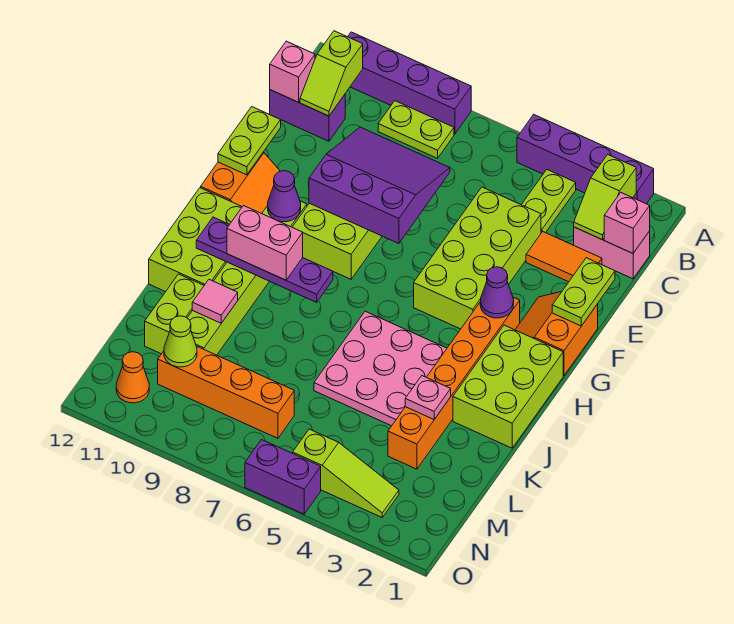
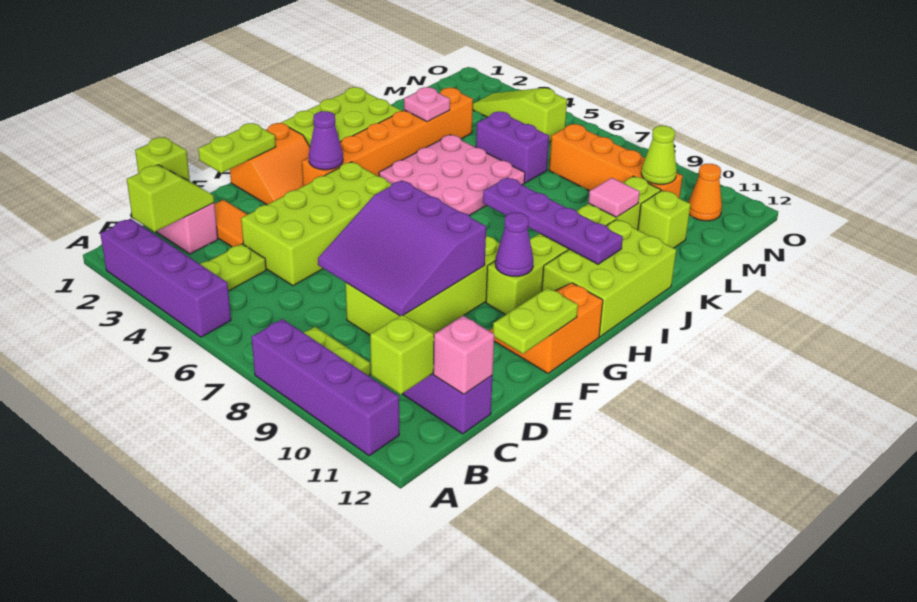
pink brick C1 level 2 -> lime brick C1 level 2
pink brick I9:I10 level 3 -> none
lime brick K11:L11 level 1 -> lime brick L11 level 1
purple brick O5:O6 level 1 -> purple brick L5:L6 level 1

